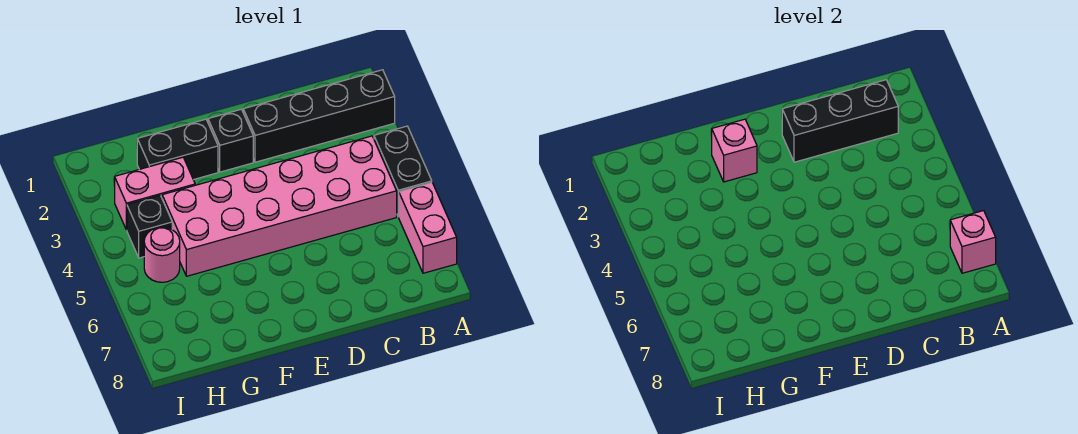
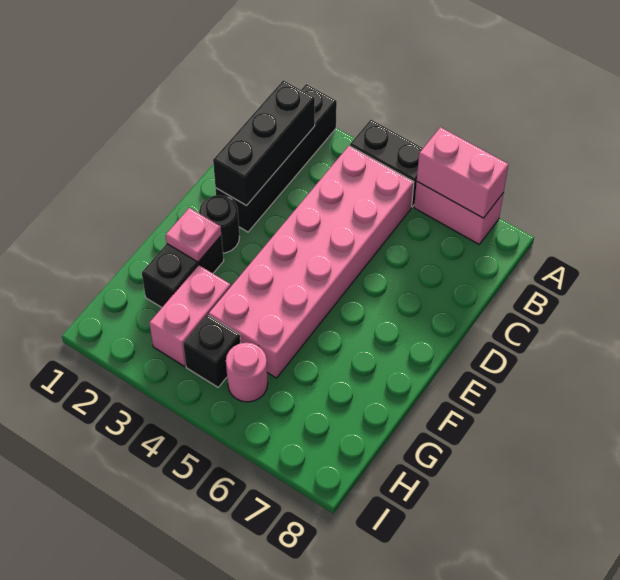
pink brick A7 level 2 -> pink brick A6:A7 level 2
black brick E2 level 1 -> black round brick E2 level 1
pink brick F2 level 2 -> pink plate F2 level 2

